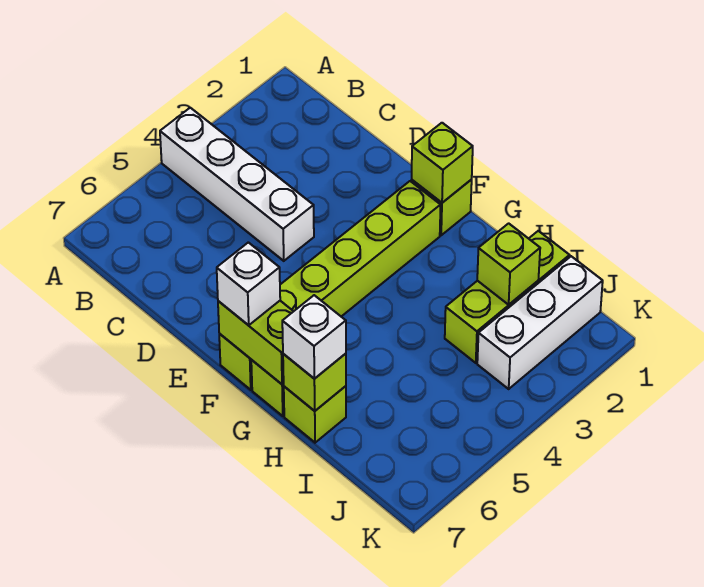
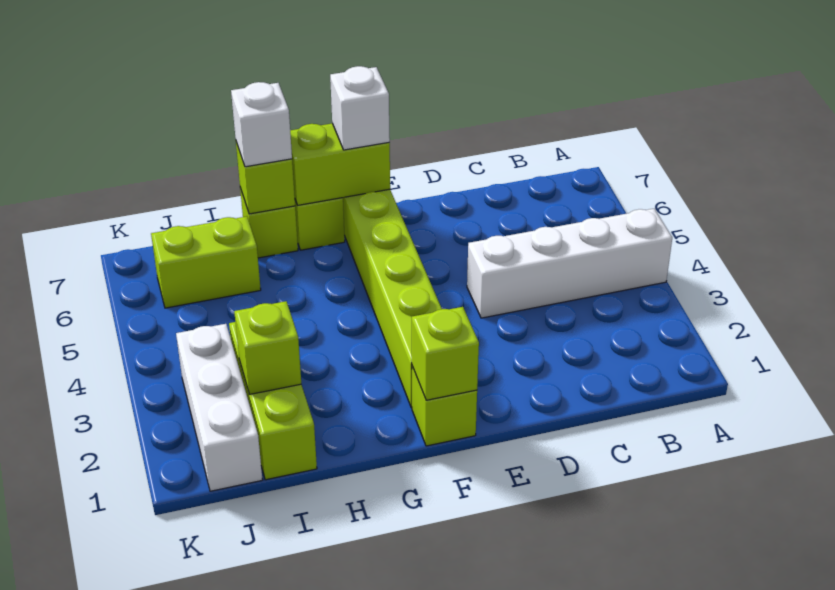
none -> lime brick I6:J6 level 1

